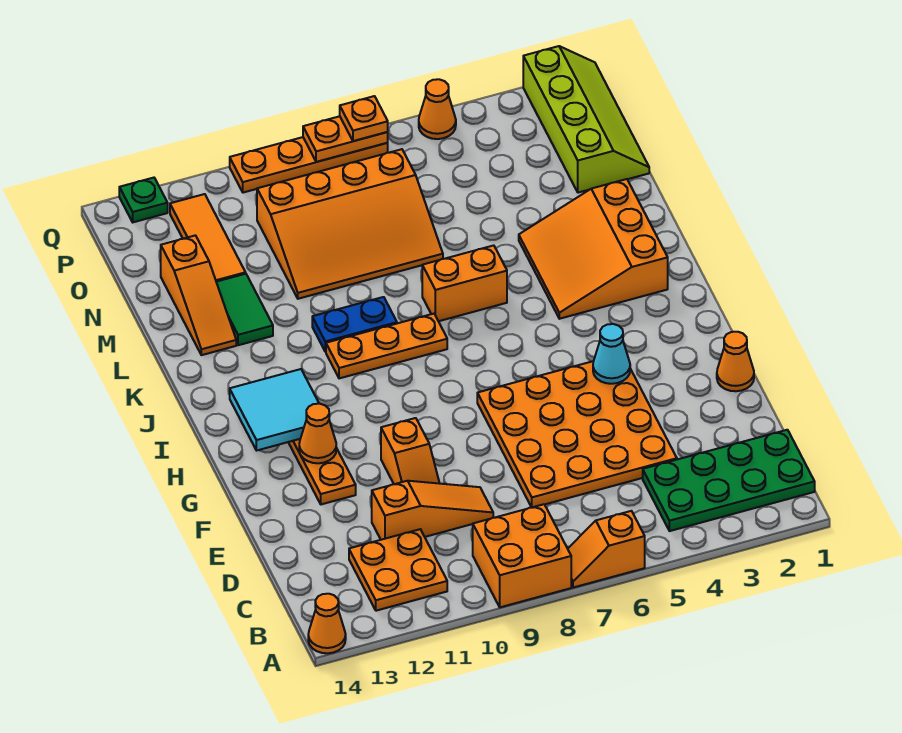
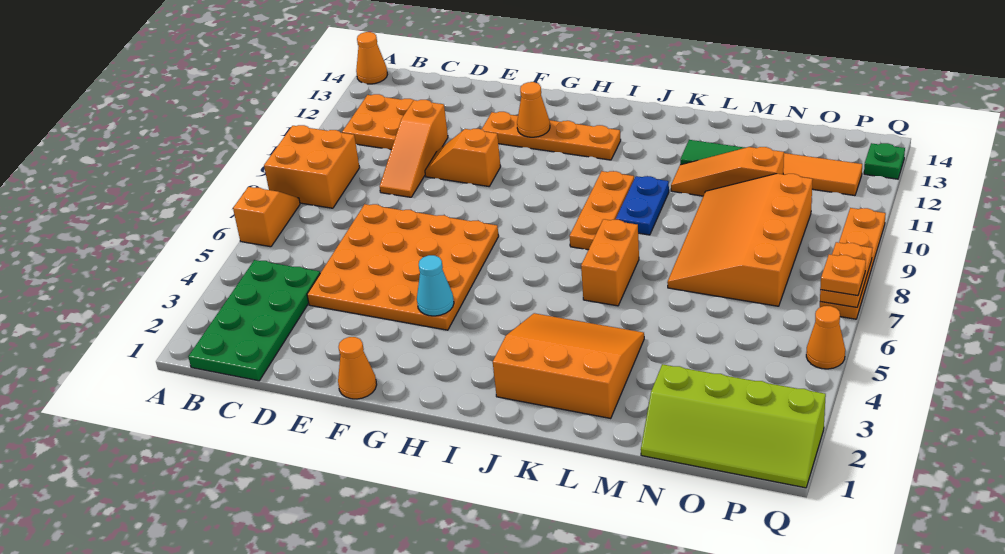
cyan tile H12:I13 level 2 -> none
orange slope L13:N13 level 1 top N -> orange slope L11:N11 level 1 top N

